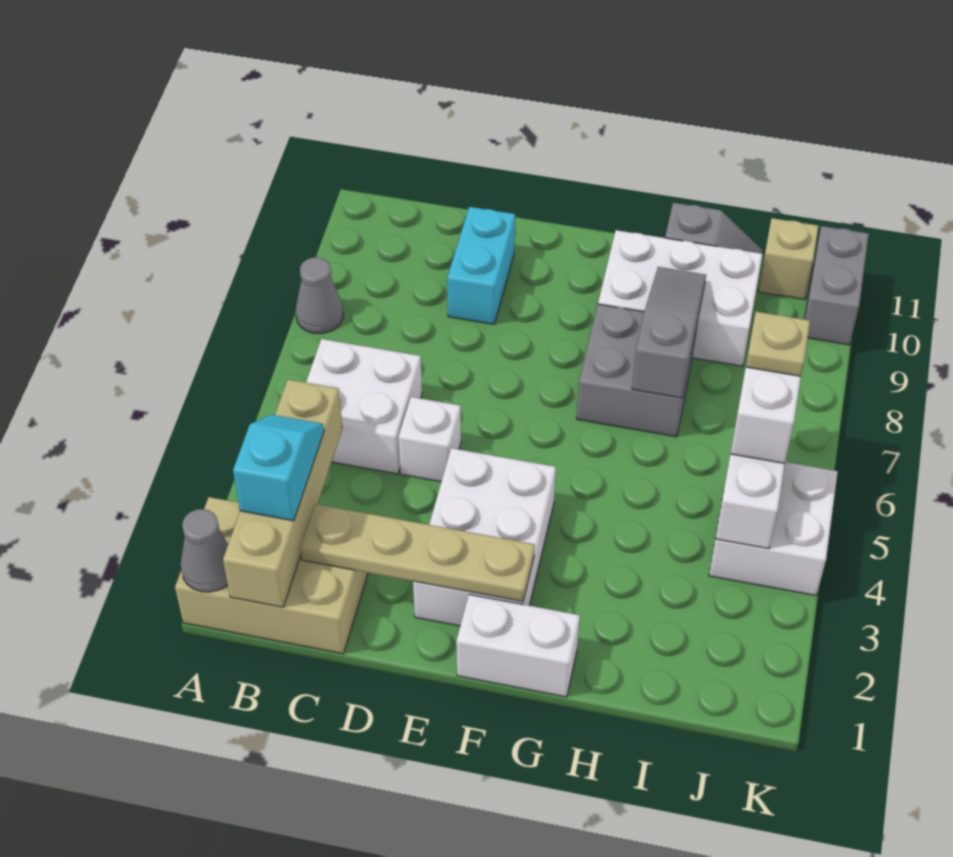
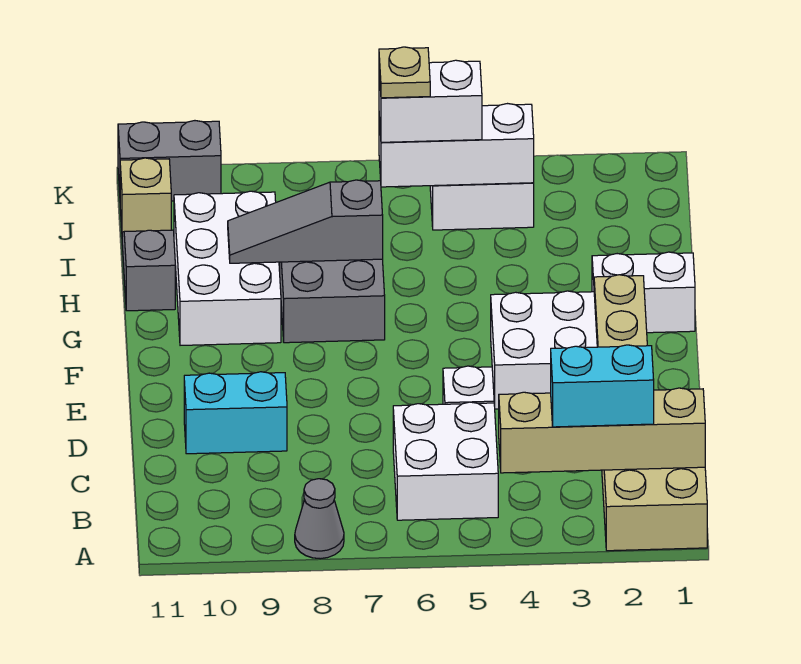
grey cone A1 level 2 -> none
cyan slope B2:B3 level 3 top 2 -> cyan brick B2:B3 level 3
white brick F1:G1 level 1 -> white brick G1:G2 level 1

